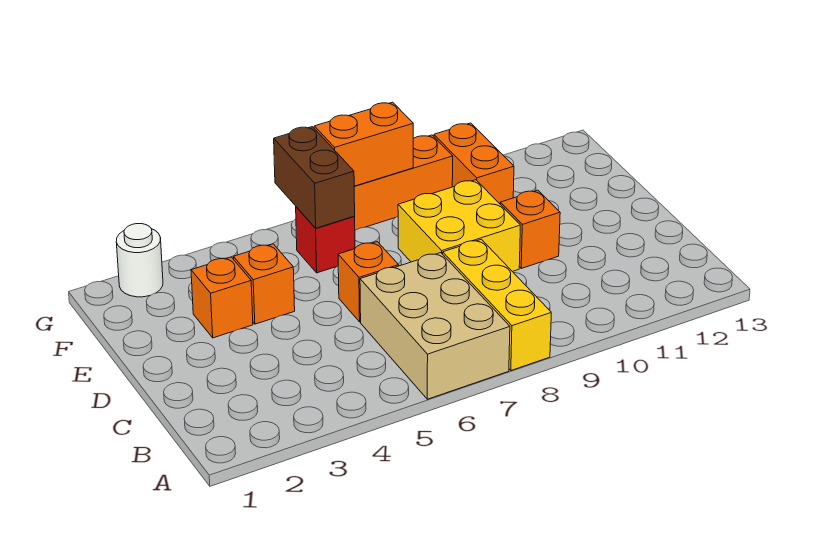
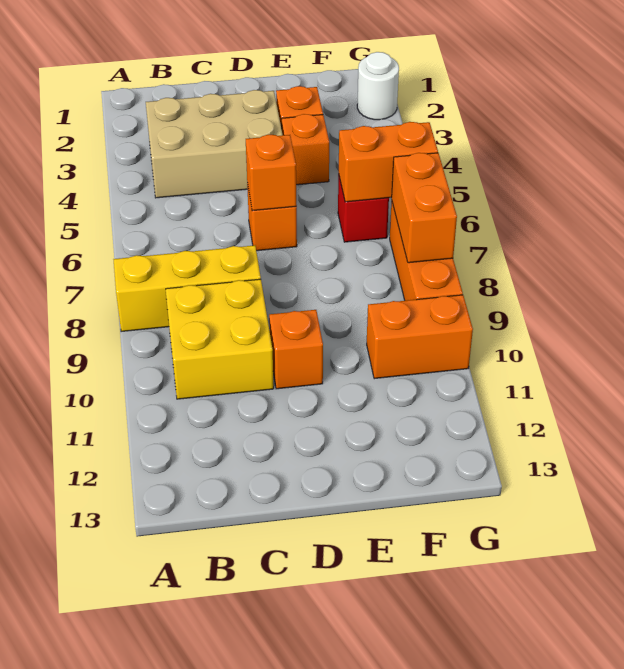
tan brick A6:C7 level 1 -> tan brick B3:D4 level 1
none -> orange brick D6 level 2
yellow brick D8:E9 level 1 -> yellow brick B9:C10 level 1
brown brick F6:G6 level 2 -> orange brick F6:G6 level 2

